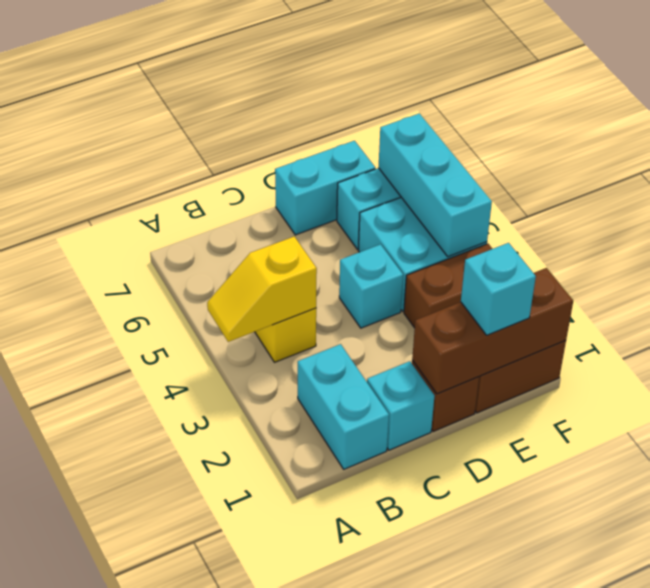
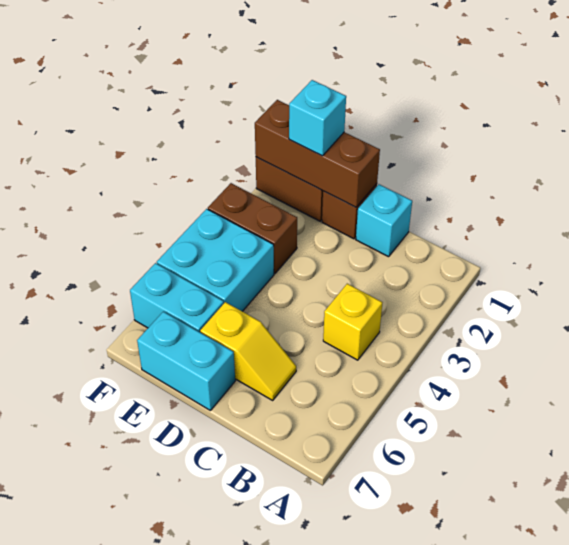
yellow slope A4:B4 level 2 top B -> yellow slope C6:D6 level 1 top D
cyan brick B1:B2 level 1 -> none
cyan brick D4 level 1 -> none
cyan brick F4:F6 level 2 -> none

